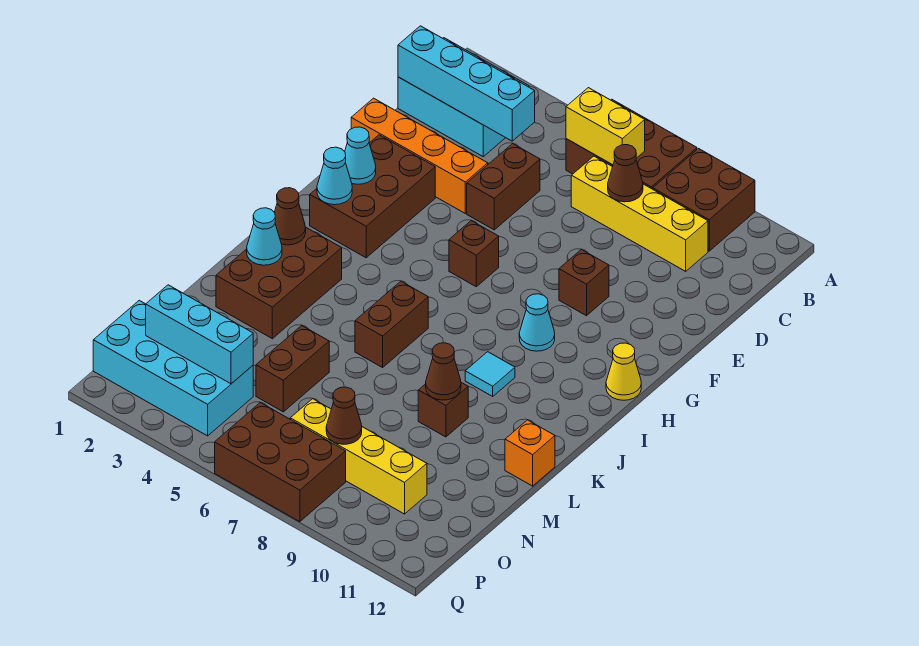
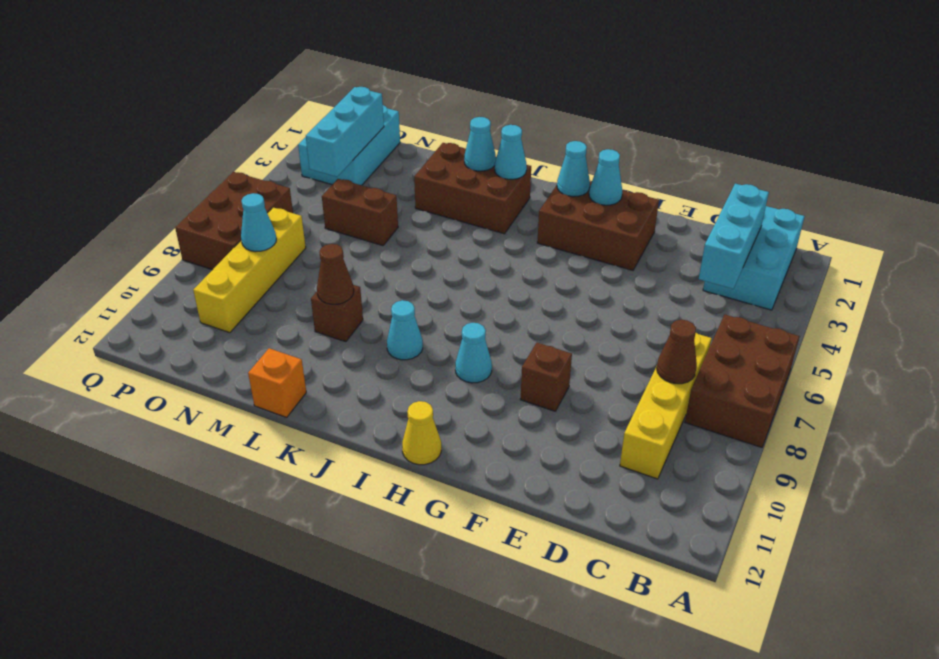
brown brick A9:B10 level 1 -> none
yellow brick B6:B7 level 2 -> none
cyan brick C1:C4 level 2 -> cyan brick C2:C4 level 2
brown brick D5:E5 level 1 -> none
orange brick E1:E4 level 1 -> none
brown brick G6 level 1 -> none
brown cone J2 level 2 -> cyan cone J2 level 2
brown brick J6:K6 level 1 -> none
cyan tile J9 level 1 -> cyan cone J9 level 1
cyan brick O1:P4 level 1 -> cyan brick O1:P3 level 1
brown cone O8 level 2 -> cyan cone O8 level 2

